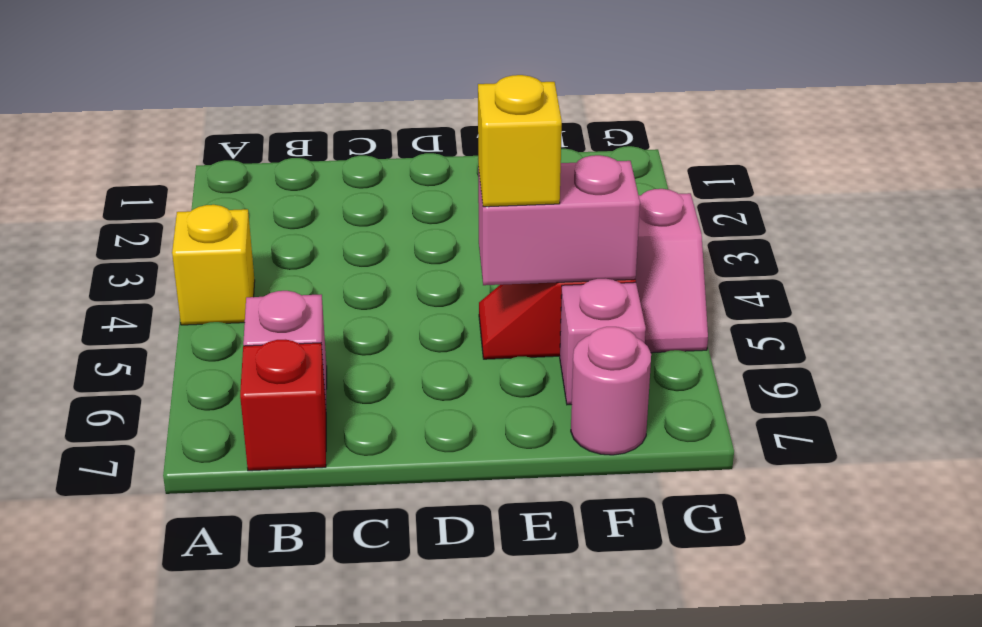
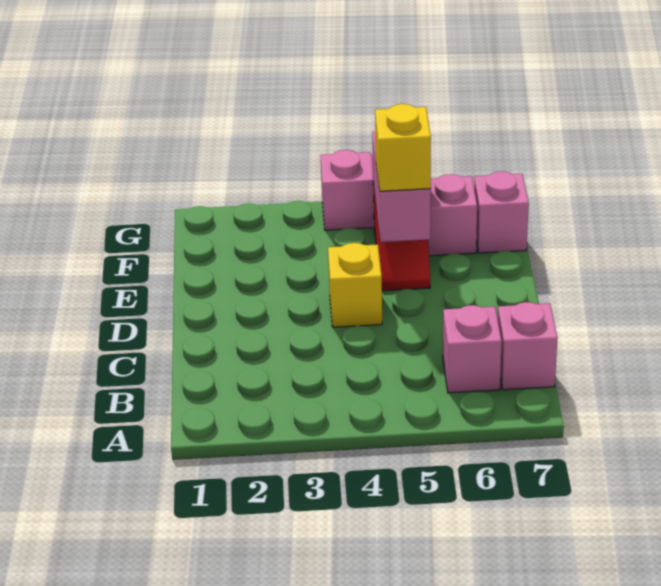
yellow brick A4 level 1 -> yellow brick D4 level 1
red brick B7 level 1 -> pink brick B7 level 1
pink round brick F7 level 1 -> pink brick F7 level 1

